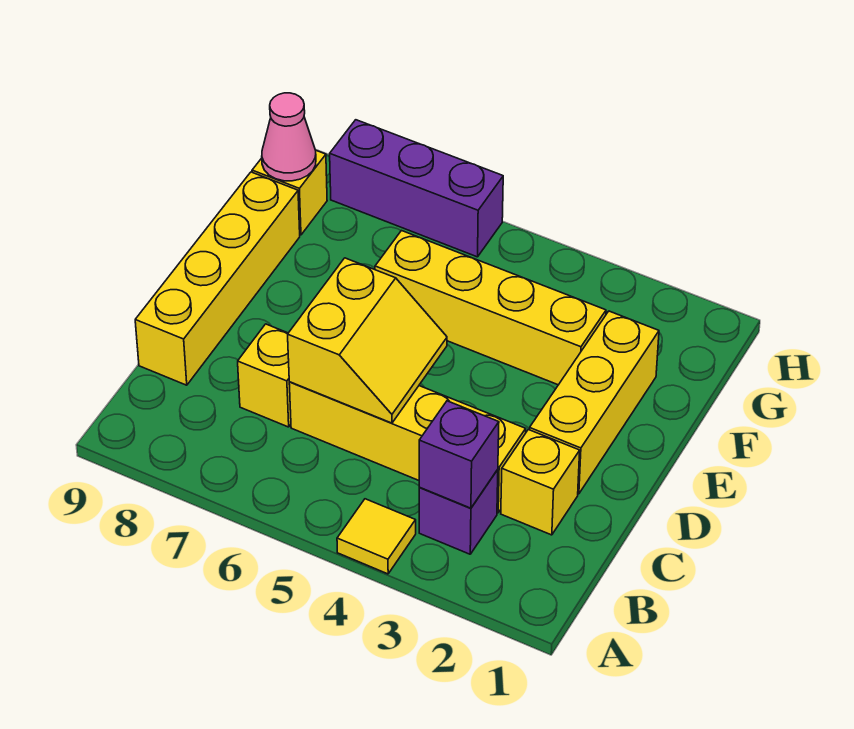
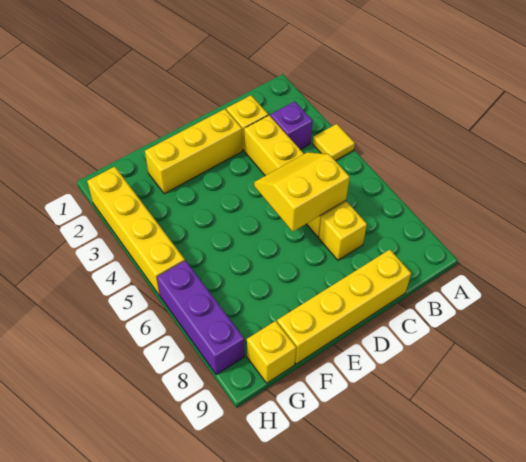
purple brick B3 level 2 -> none
yellow brick F3:F6 level 1 -> yellow brick H2:H5 level 1
pink cone G9 level 2 -> none

